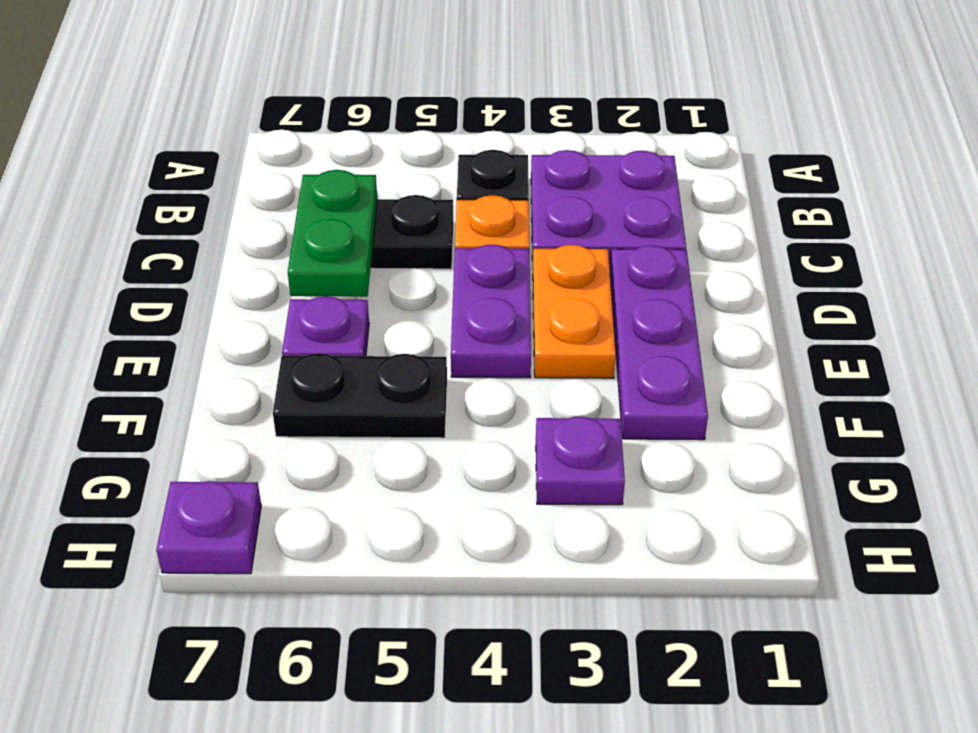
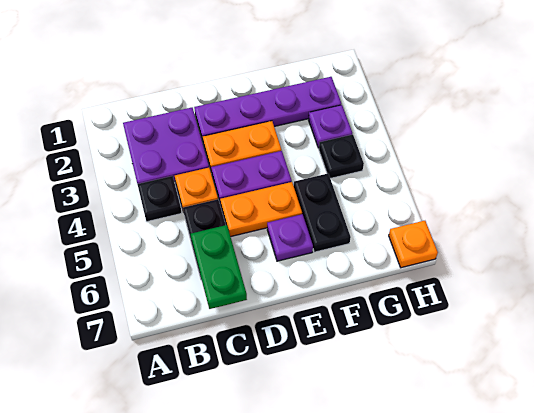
green plate C6:D6 level 2 -> green plate C6:C7 level 2
purple plate D2:F2 level 1 -> purple plate D2:G2 level 1
none -> orange plate D5:E5 level 1
none -> black plate G4 level 1
purple plate H7 level 1 -> orange plate H7 level 1

